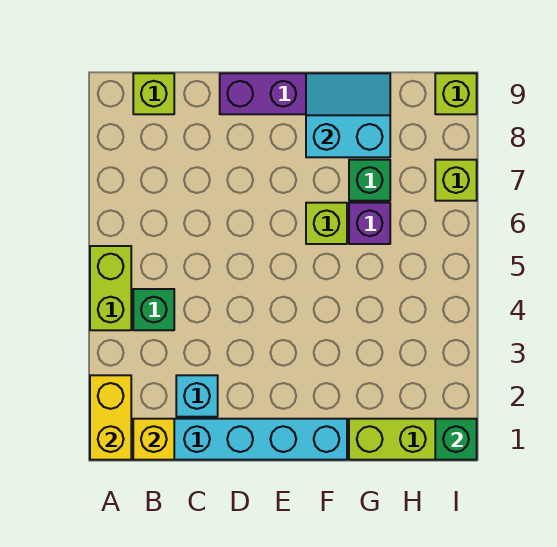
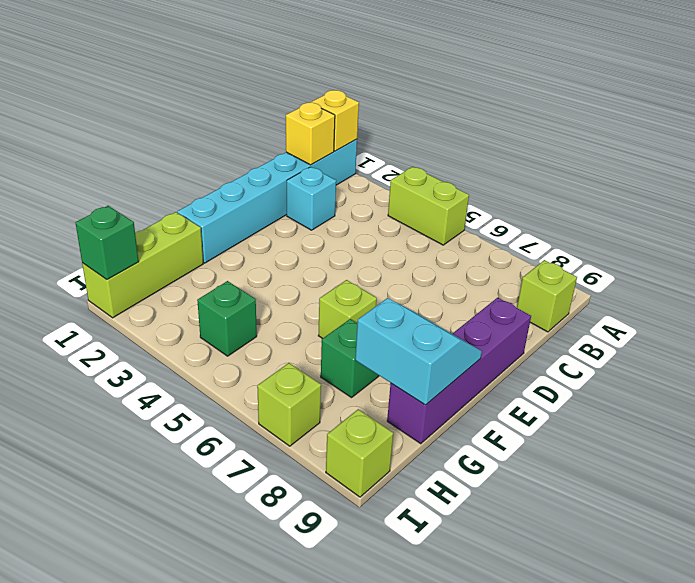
yellow brick A1:A2 level 2 -> yellow brick A1 level 2
green brick B4 level 1 -> green brick H4 level 1
cyan slope F8:G9 level 2 top 8 -> cyan slope F8:G9 level 2 top G
purple brick G6 level 1 -> none

